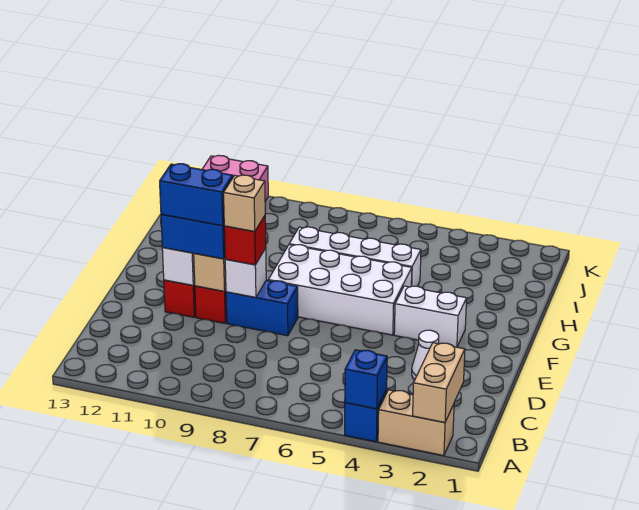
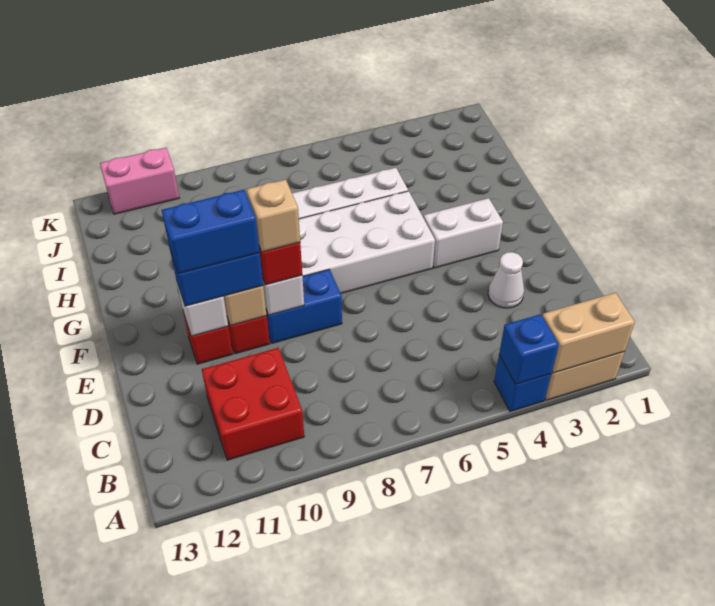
tan brick A2:B2 level 2 -> tan brick A2:A3 level 2
none -> red brick B10:C11 level 1

